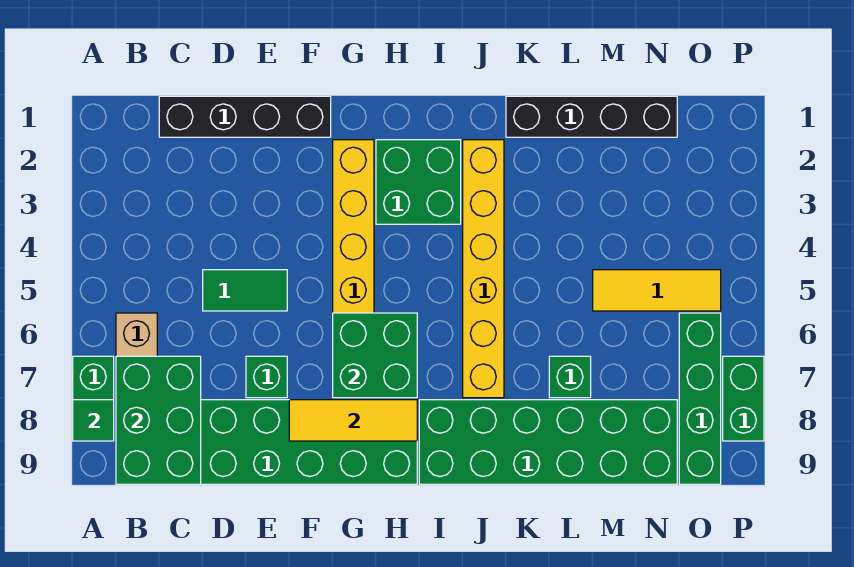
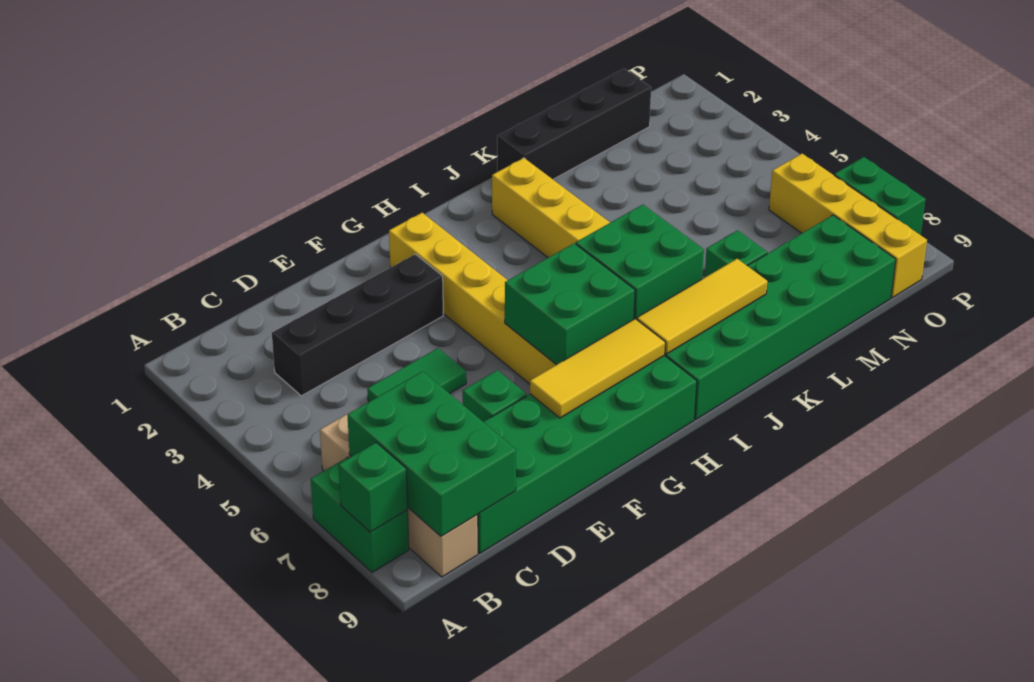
green tile A8 level 2 -> green brick A8 level 2
black brick C1:F1 level 1 -> black brick C3:F3 level 1
green brick H2:I3 level 1 -> green brick I6:J7 level 2
yellow tile M5:O5 level 1 -> yellow tile I8:K8 level 2
green brick O6:O9 level 1 -> yellow brick O6:O9 level 1

